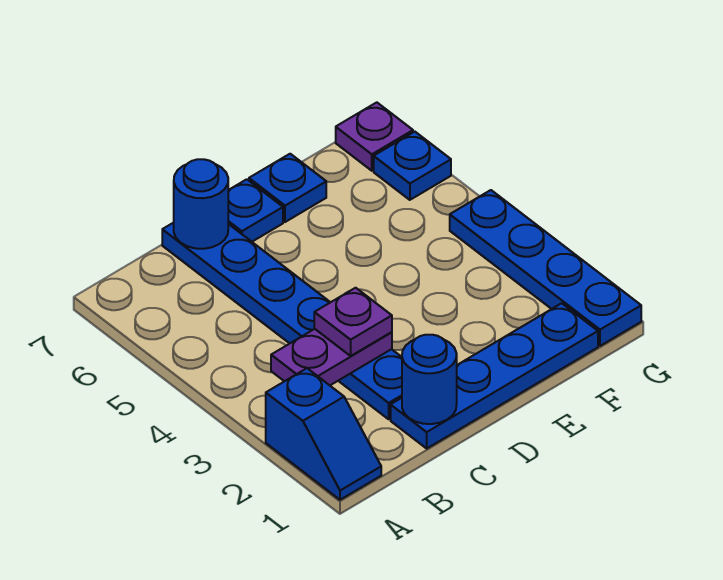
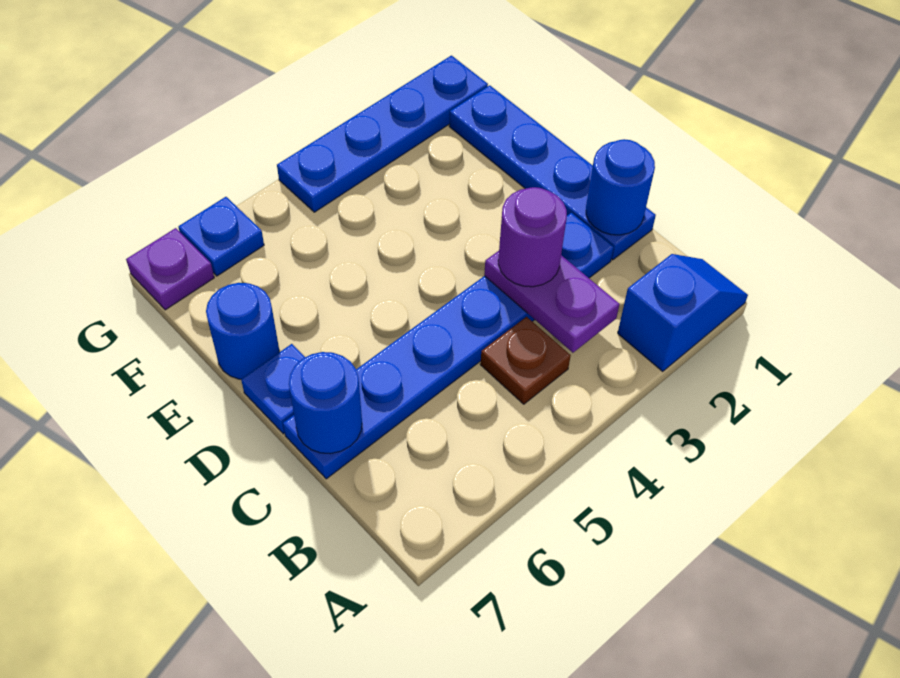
none -> brown plate B4 level 1
purple plate C3 level 3 -> purple round brick C3 level 3
blue plate E7 level 1 -> blue round brick E7 level 1

